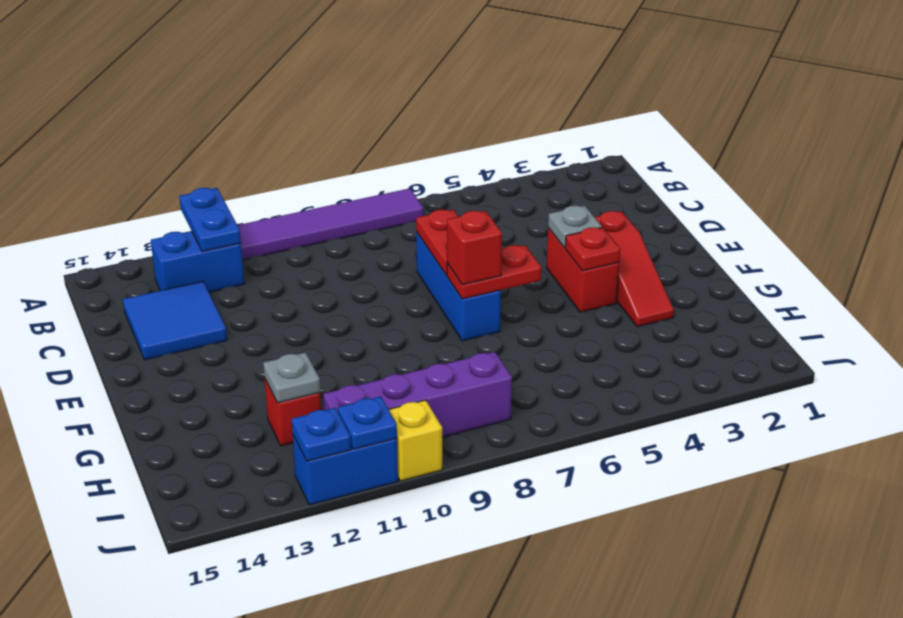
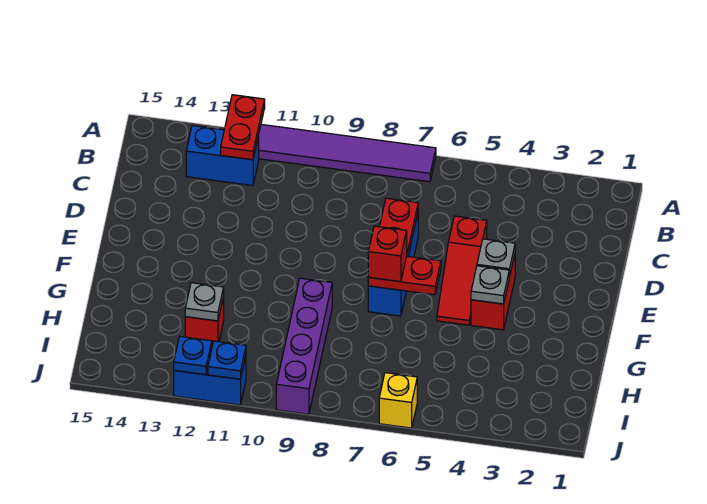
blue plate A12:B12 level 2 -> red plate A12:B12 level 2
blue tile C13:D14 level 1 -> none
red slope E3:G3 level 1 top E -> red slope D5:F5 level 1 top D
red plate F4 level 2 -> grey plate F4 level 2
purple brick I8:I11 level 1 -> purple brick G9:J9 level 1
yellow brick J10 level 1 -> yellow brick J6 level 1

